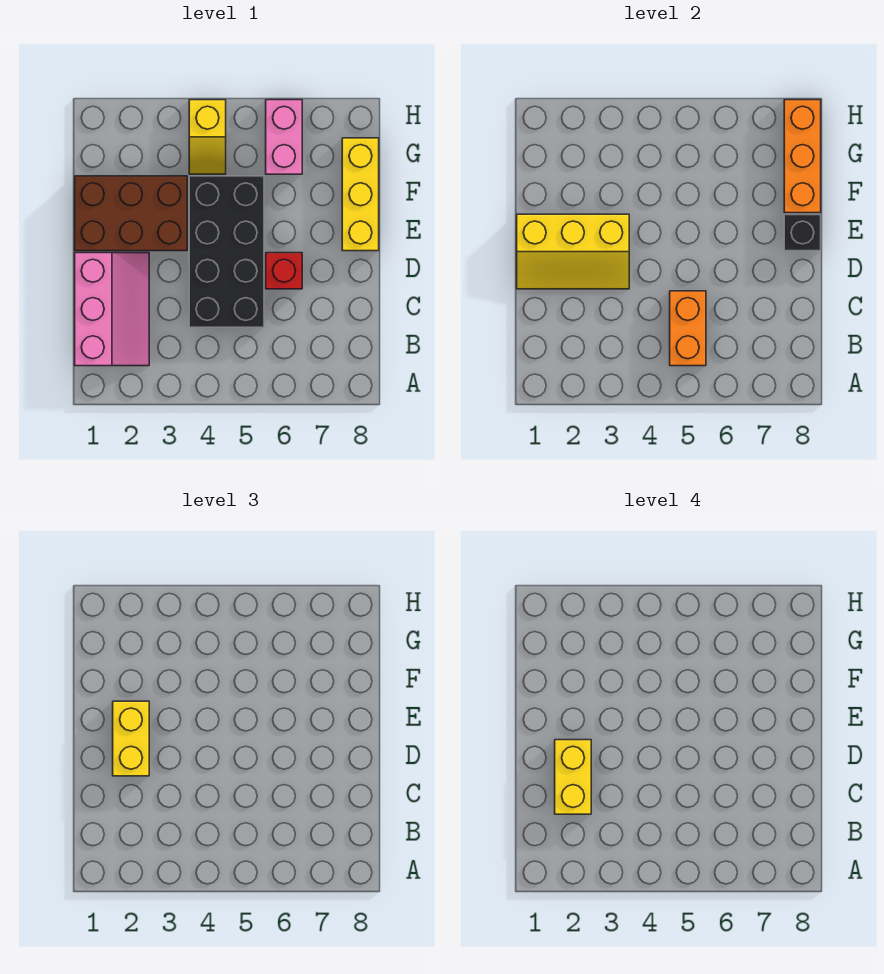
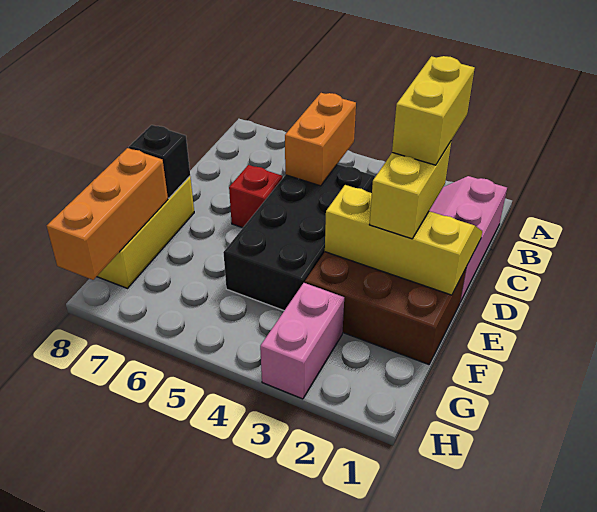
yellow slope G4:H4 level 1 top H -> none
pink brick G6:H6 level 1 -> pink brick G3:H3 level 1

